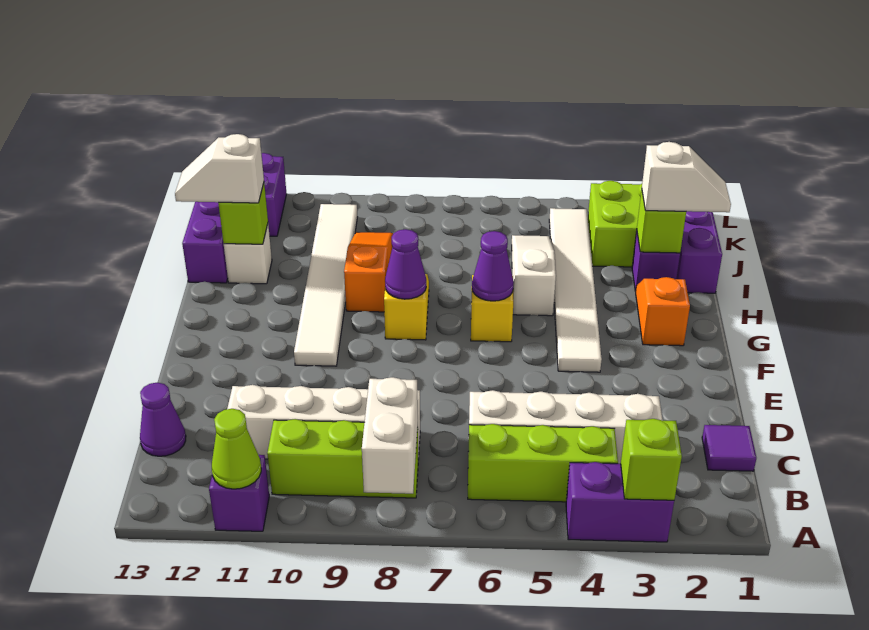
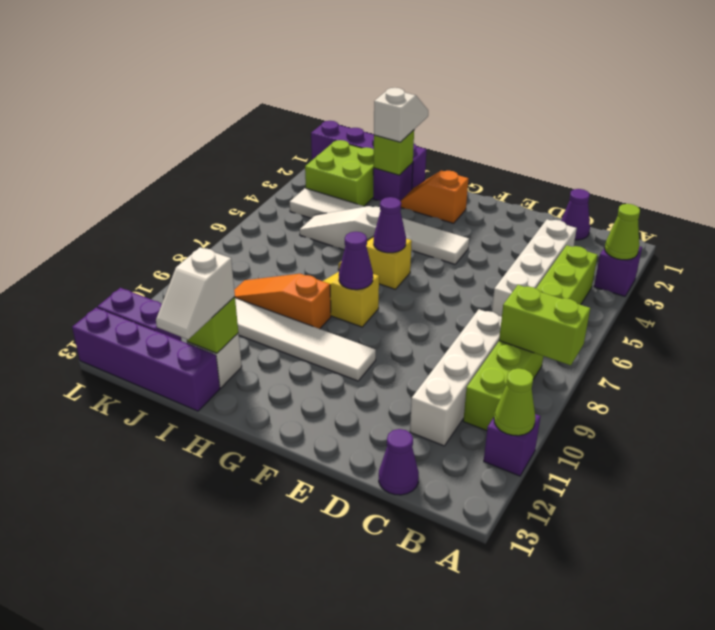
purple brick A3:A4 level 1 -> purple brick A3 level 1
lime brick A3 level 2 -> lime cone A3 level 2
white brick A8:B8 level 2 -> lime brick A8:B8 level 2
purple tile C1 level 1 -> purple cone C1 level 1

